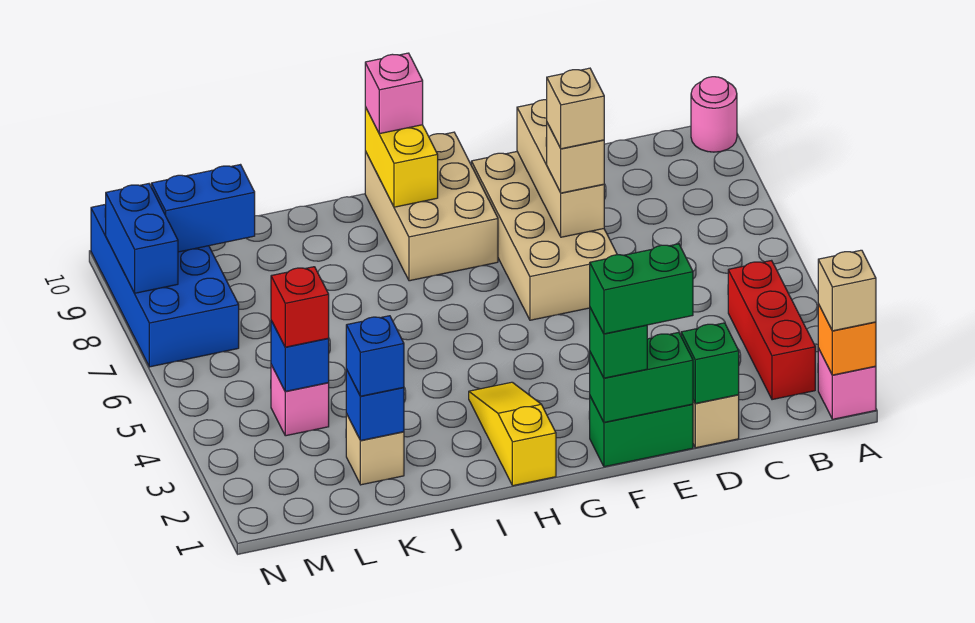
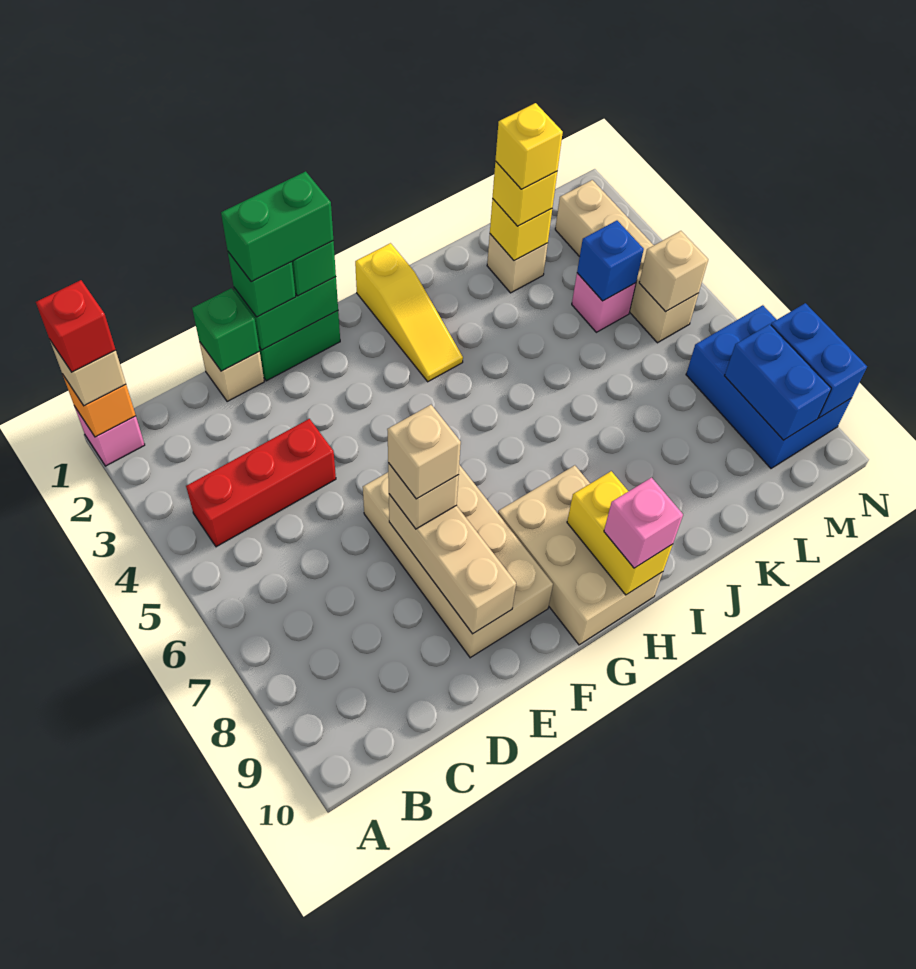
pink round brick A10 level 1 -> none
red brick B2:B4 level 1 -> red brick B4:D4 level 1
none -> green brick E1 level 3
blue brick K2 level 2 -> yellow brick K2 level 2
blue brick K2 level 3 -> yellow brick K2 level 3
none -> yellow brick K2 level 4
red brick L4 level 3 -> red brick A1 level 4
blue brick L9:M9 level 2 -> blue brick M8:M9 level 2
none -> tan brick M2:M5 level 1
none -> tan brick M5 level 2
blue brick M7:N10 level 1 -> blue brick M7:N9 level 1

